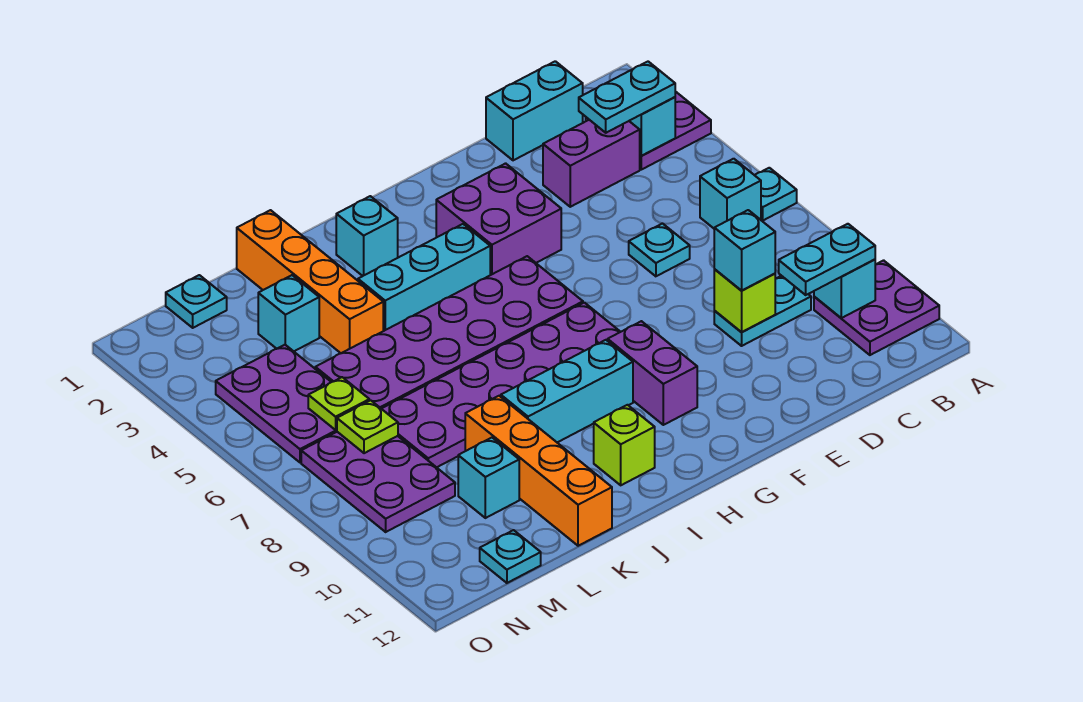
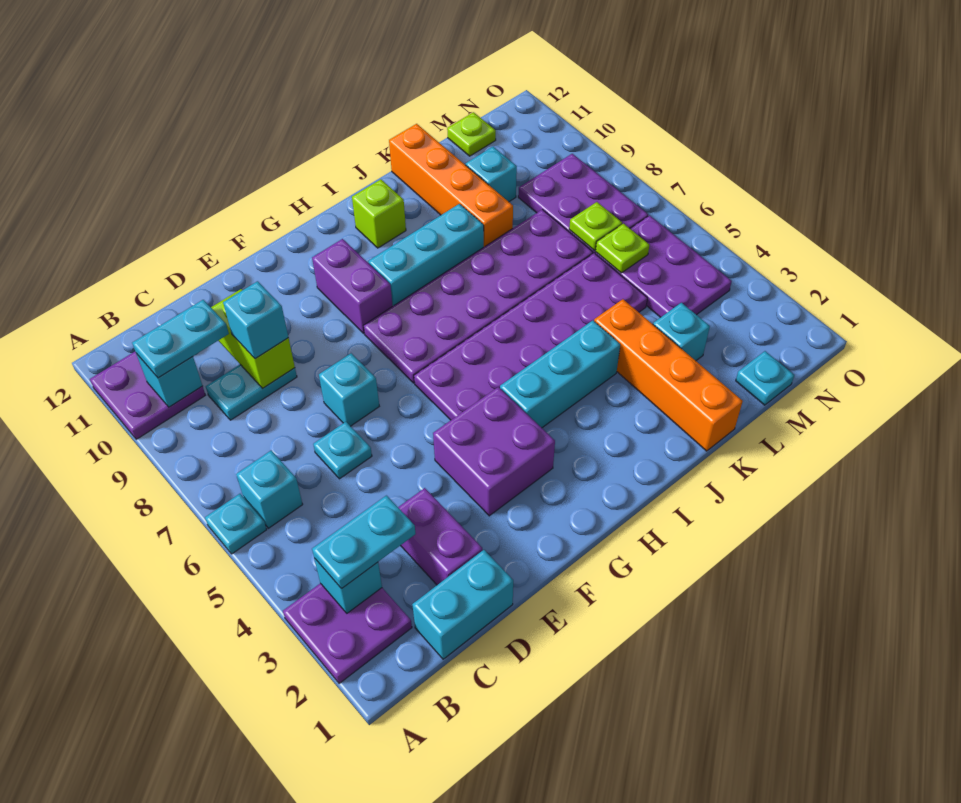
purple brick C3:D3 level 1 -> purple brick D2:D3 level 1
lime brick D9 level 2 -> lime brick D9:D10 level 2
cyan brick I2 level 1 -> cyan brick E7 level 1
cyan plate M12 level 1 -> lime plate M12 level 1

